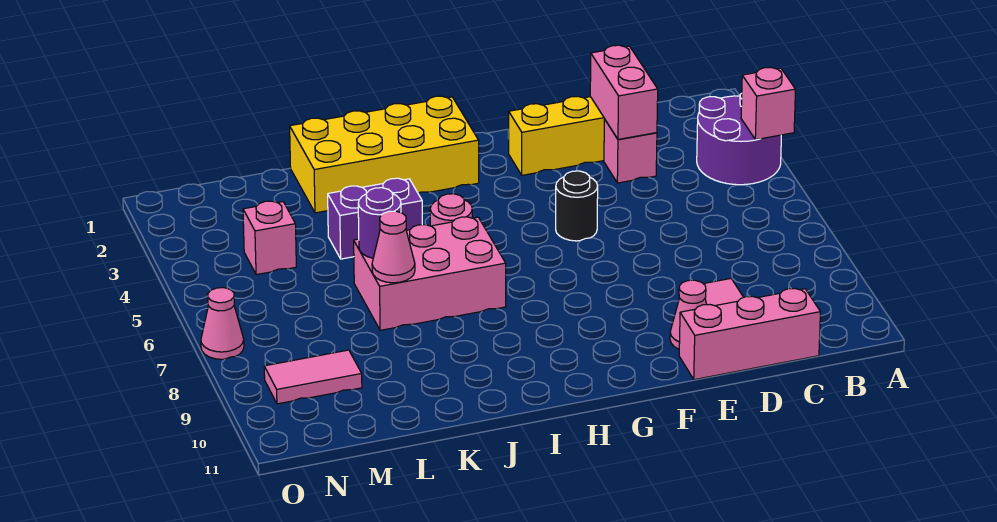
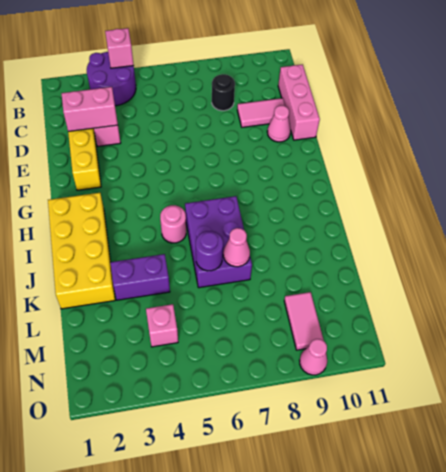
black round brick F5 level 1 -> black round brick C8 level 1
pink brick I6:K7 level 1 -> purple brick I6:K7 level 1
purple brick J4:K4 level 1 -> purple brick K3:K4 level 1
pink cone O7 level 1 -> pink cone O9 level 1

